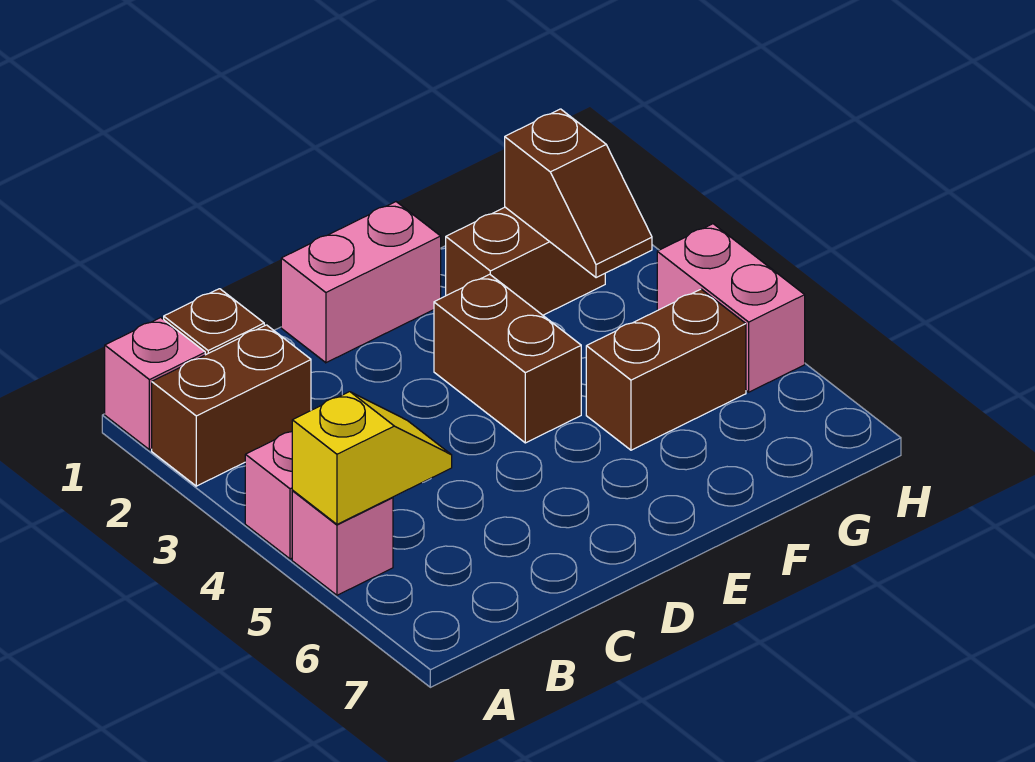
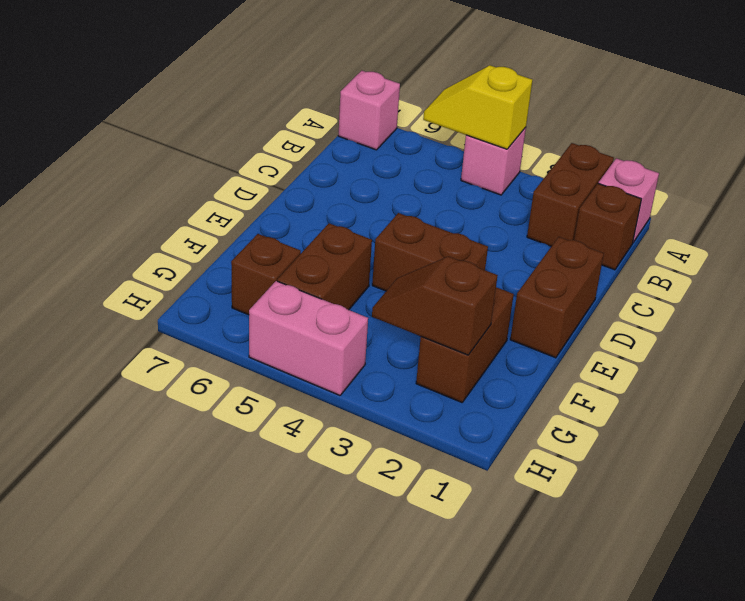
pink brick A5 level 1 -> pink brick A7 level 1
yellow slope A5:B5 level 2 top A -> yellow slope A4:A5 level 2 top 4
pink brick D1:E1 level 1 -> brown brick D1:E1 level 1
none -> brown brick G6 level 1

